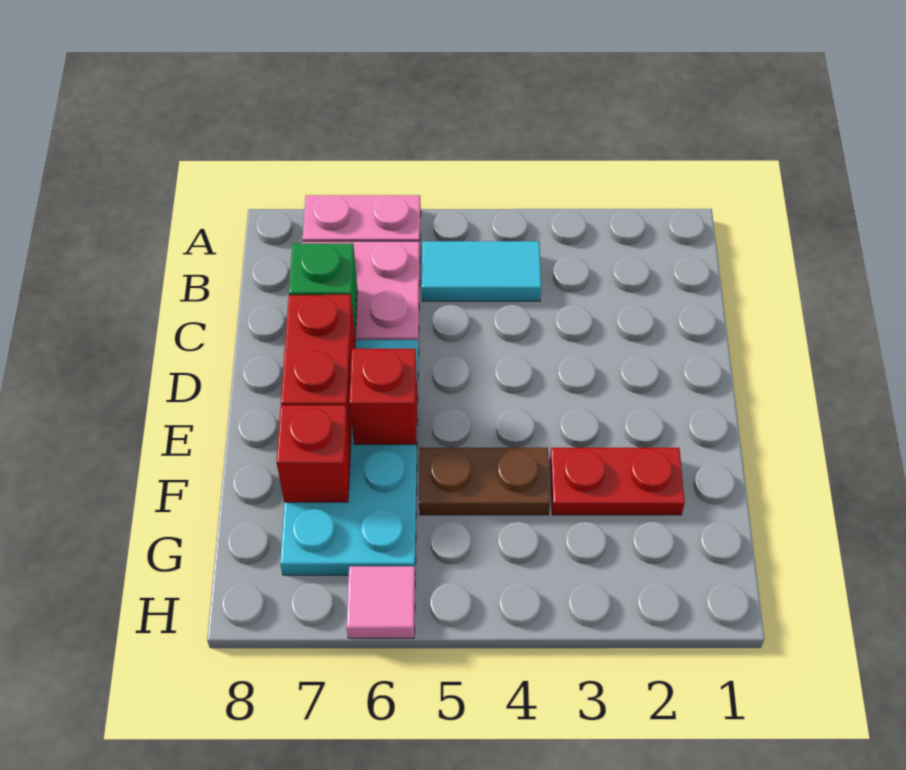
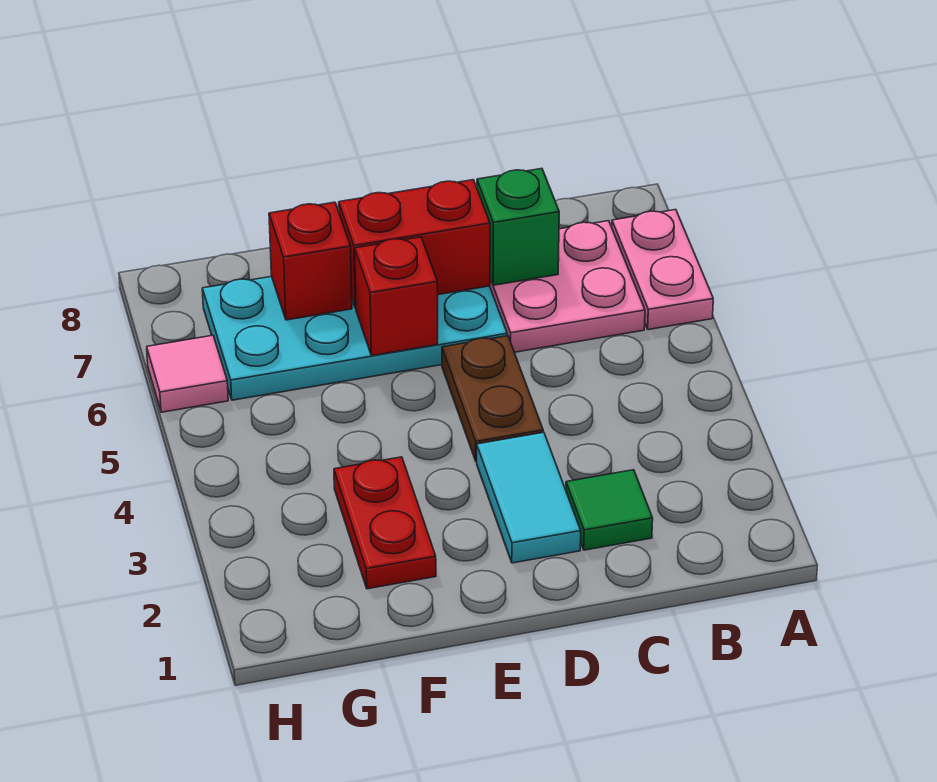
cyan tile B4:B5 level 1 -> cyan tile D2:D3 level 1
none -> green tile C2 level 1
brown plate F4:F5 level 1 -> brown plate D4:D5 level 1

